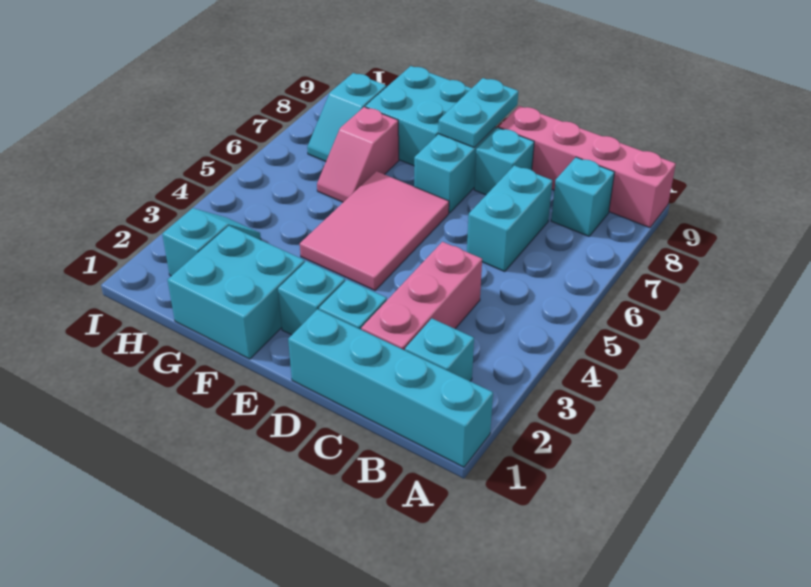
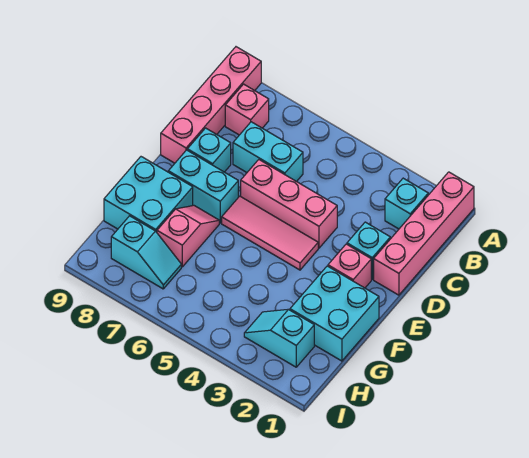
cyan brick A1:D1 level 1 -> pink brick A1:D1 level 1
cyan brick B8 level 1 -> pink brick B8 level 1
pink brick C2:C4 level 1 -> pink brick D4:D6 level 1
cyan brick E2 level 1 -> pink brick E2 level 1
pink tile E4:F6 level 1 -> pink tile E4:E6 level 1
cyan plate E8:E9 level 2 -> none
pink slope G6:G7 level 1 top 7 -> pink slope F7:G7 level 1 top G

